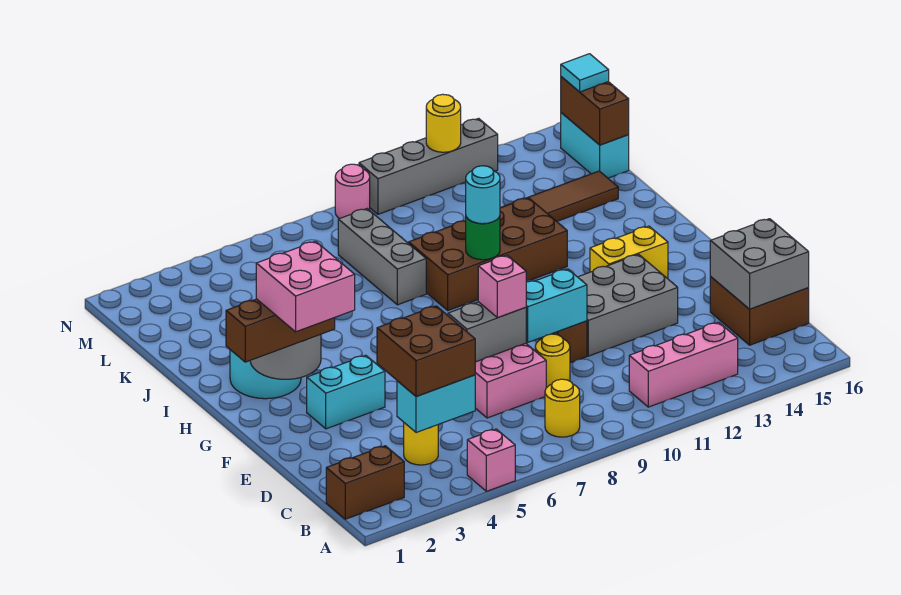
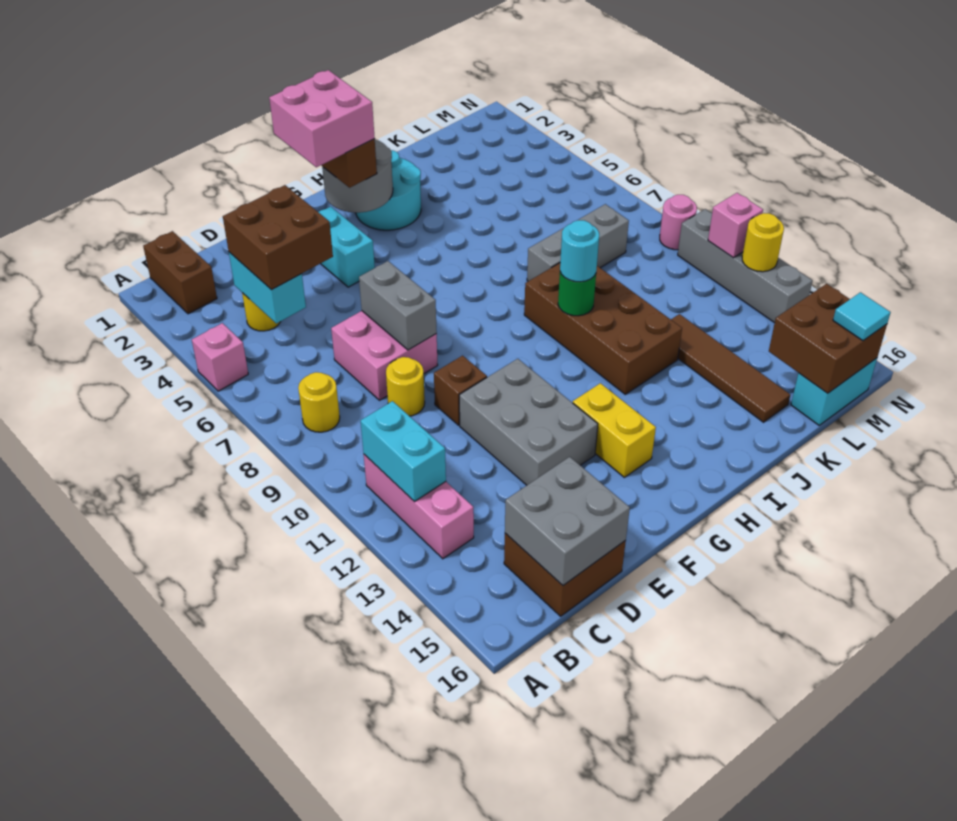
pink brick E8 level 3 -> pink brick N11 level 2
cyan brick E9:E10 level 2 -> cyan brick B11:B12 level 2
brown brick L16:M16 level 2 -> brown brick L15:M16 level 2

